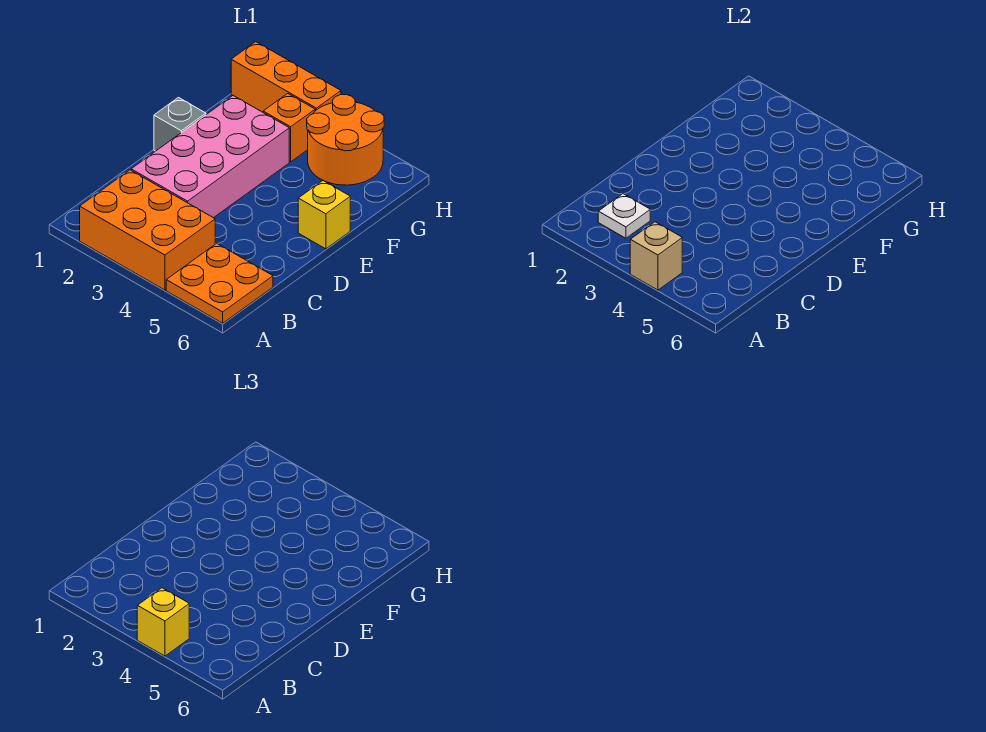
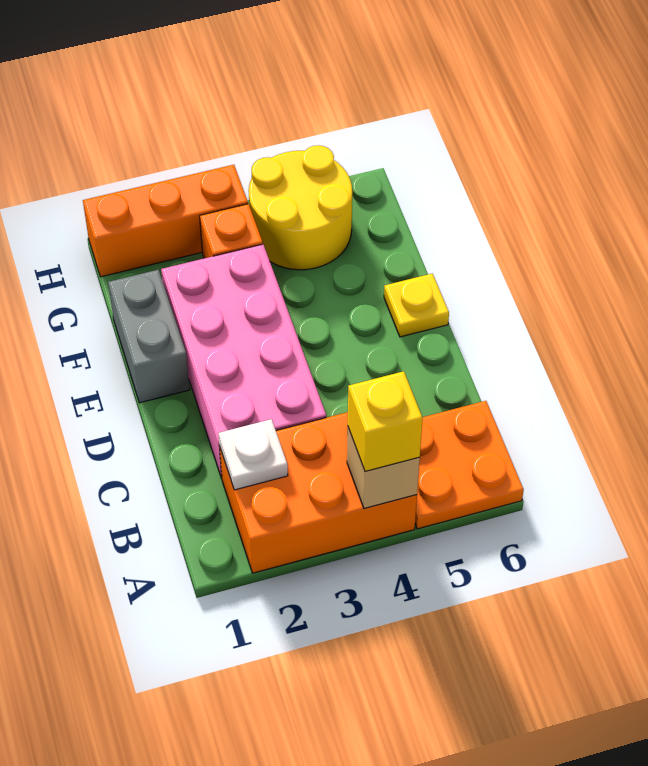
grey brick E1 level 1 -> grey brick E1:F1 level 1
yellow brick E6 level 1 -> yellow plate E6 level 1
orange round brick G4:H5 level 1 -> yellow round brick G4:H5 level 1

